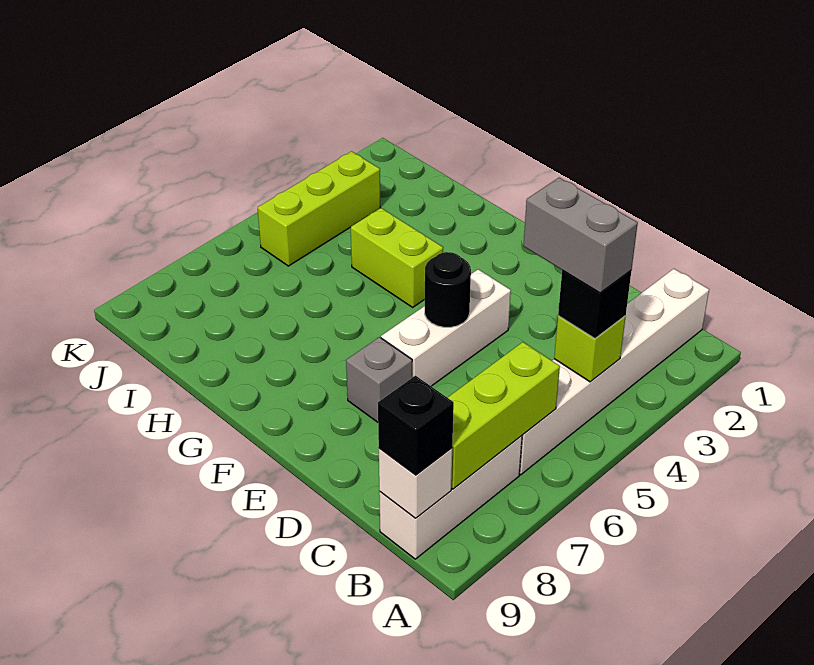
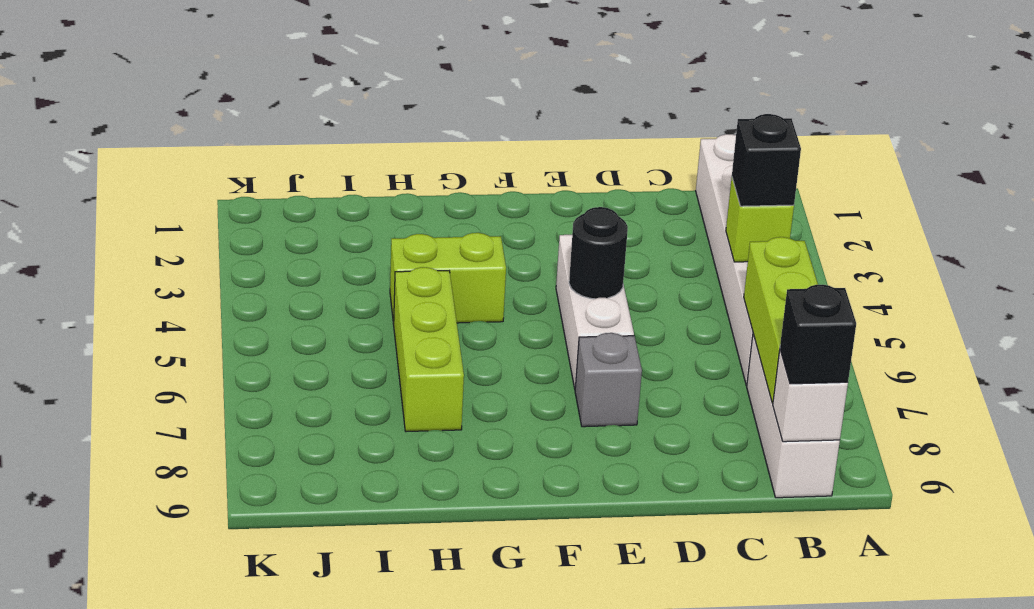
grey brick B4:C4 level 4 -> none
lime brick J3:J5 level 1 -> lime brick H5:H7 level 1

